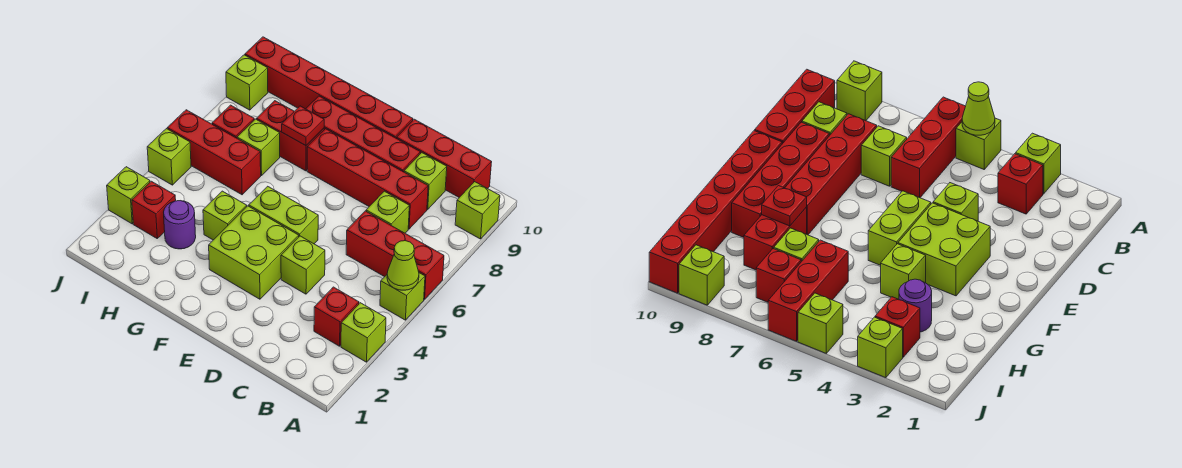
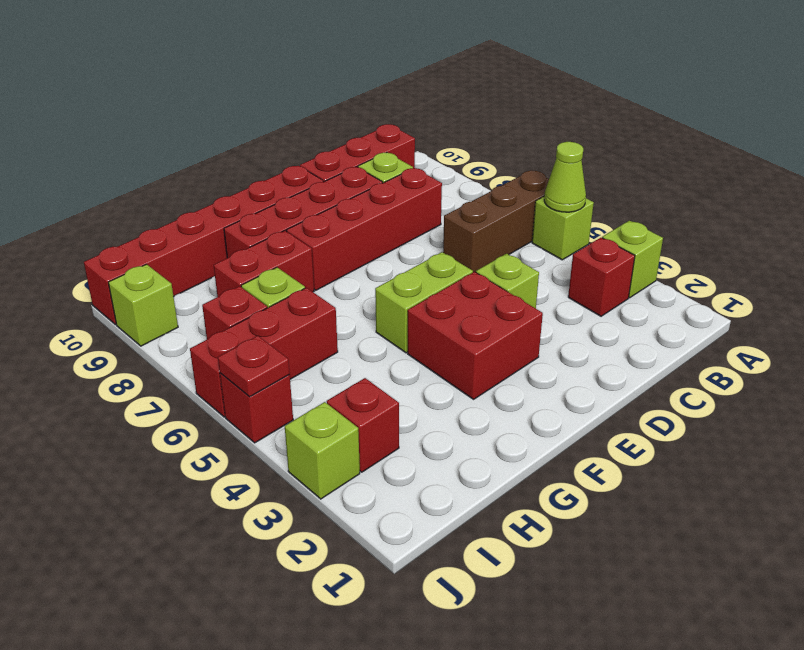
red brick A6:C6 level 1 -> brown brick A6:C6 level 1
lime brick A9 level 1 -> none
lime brick C7 level 1 -> none
lime brick E3:F4 level 1 -> red brick E3:F4 level 1
lime brick G4 level 1 -> none
red plate G8 level 2 -> red plate J5 level 2
purple round brick H3 level 1 -> none
lime brick J5 level 1 -> red brick J5 level 1

